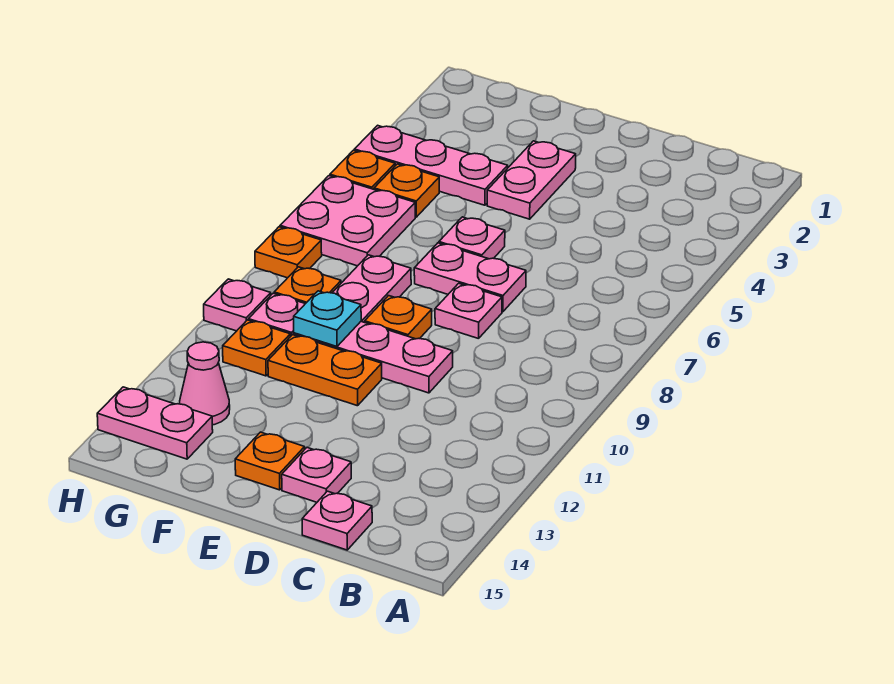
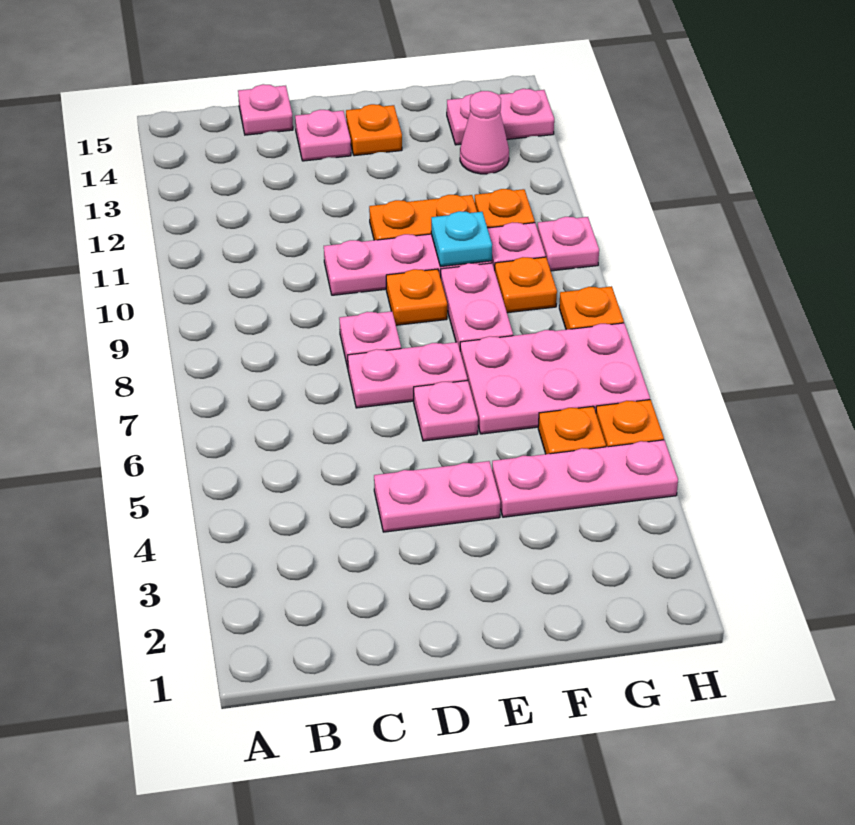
pink plate E3:E4 level 1 -> pink plate D4:E4 level 1
pink plate G6:H7 level 1 -> pink plate F6:H7 level 1

